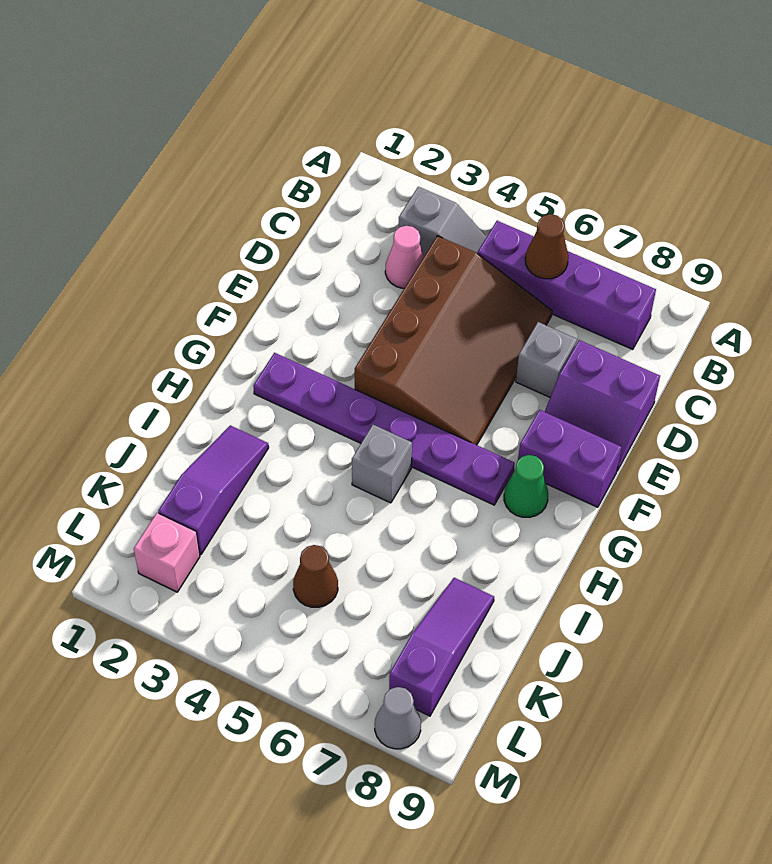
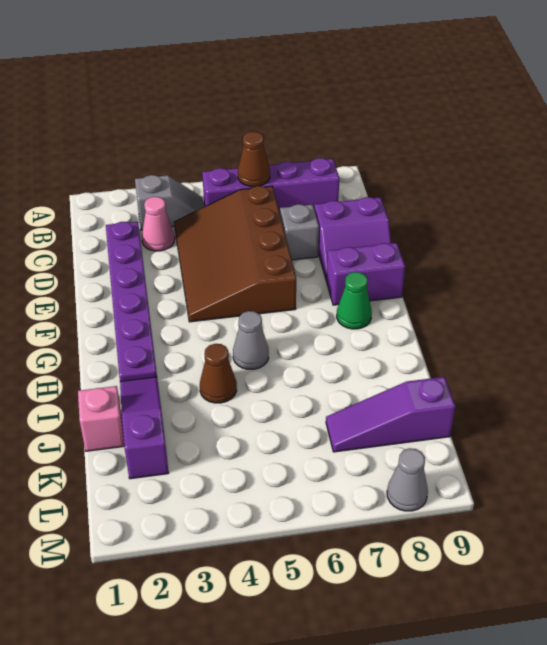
brown slope C4:F6 level 1 top 4 -> brown slope C4:F6 level 1 top 6
purple plate G2:G7 level 1 -> purple plate C2:H2 level 1
grey brick H5 level 1 -> grey cone H5 level 1
purple slope J8:L8 level 1 top L -> purple slope K7:K9 level 1 top 9
brown cone K5 level 1 -> brown cone I4 level 1
pink brick L2 level 1 -> pink brick J1 level 1

